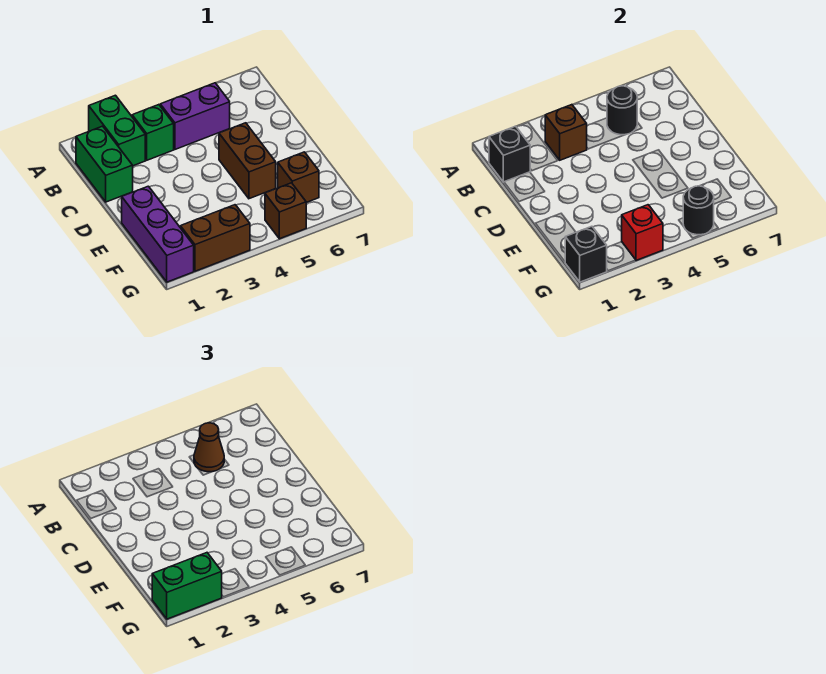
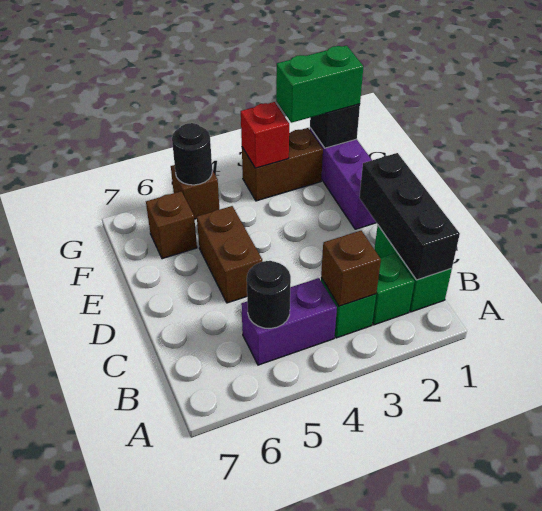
green brick A2:B2 level 1 -> green brick B2 level 1
black brick B1 level 2 -> black brick B1:D1 level 2
brown cone B5 level 3 -> none

